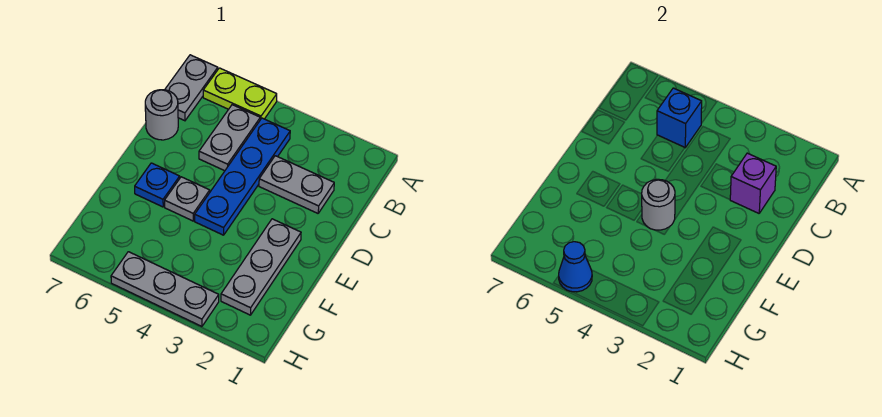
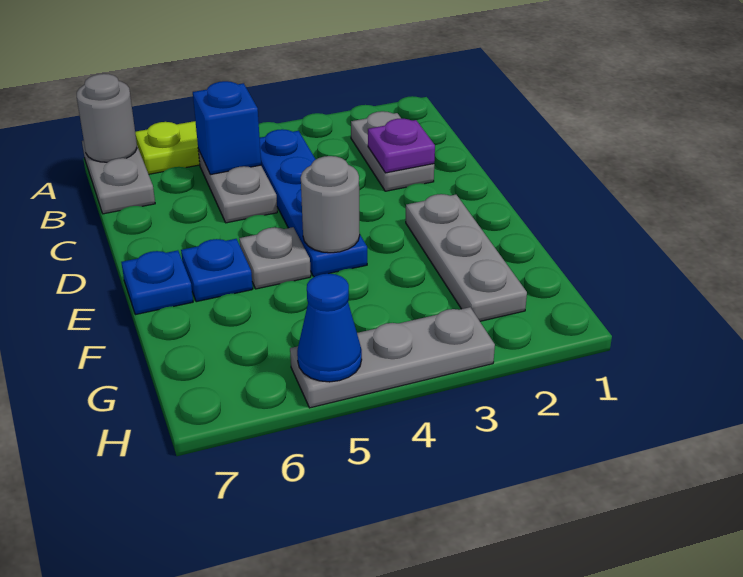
grey plate C2:C3 level 1 -> grey plate B2:C2 level 1
purple brick C2 level 2 -> purple plate C2 level 2
grey round brick C7 level 1 -> grey round brick A7 level 2
none -> blue plate E7 level 1

